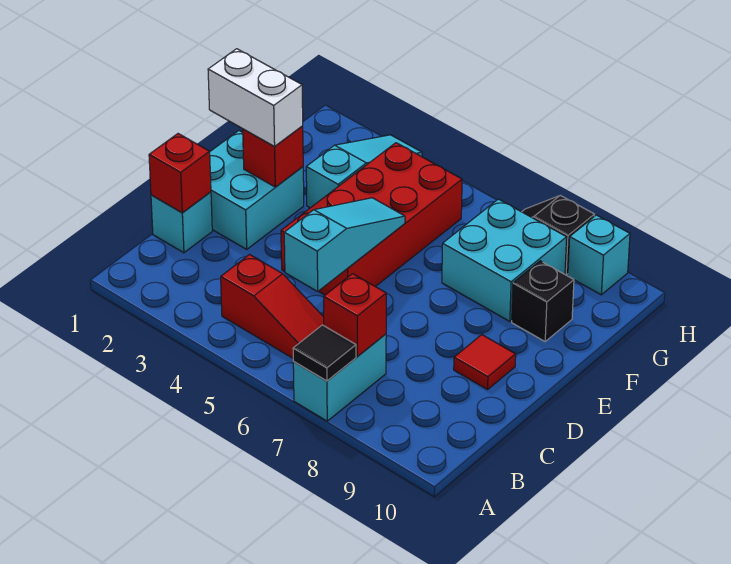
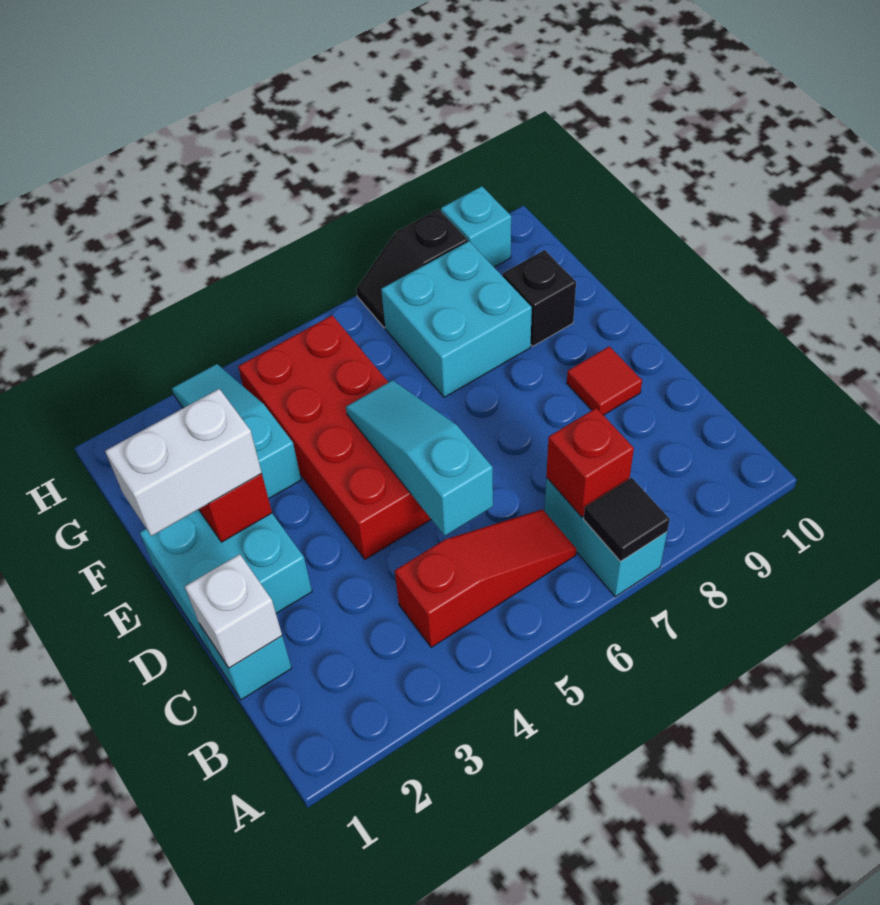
red brick C1 level 2 -> white brick C1 level 2

